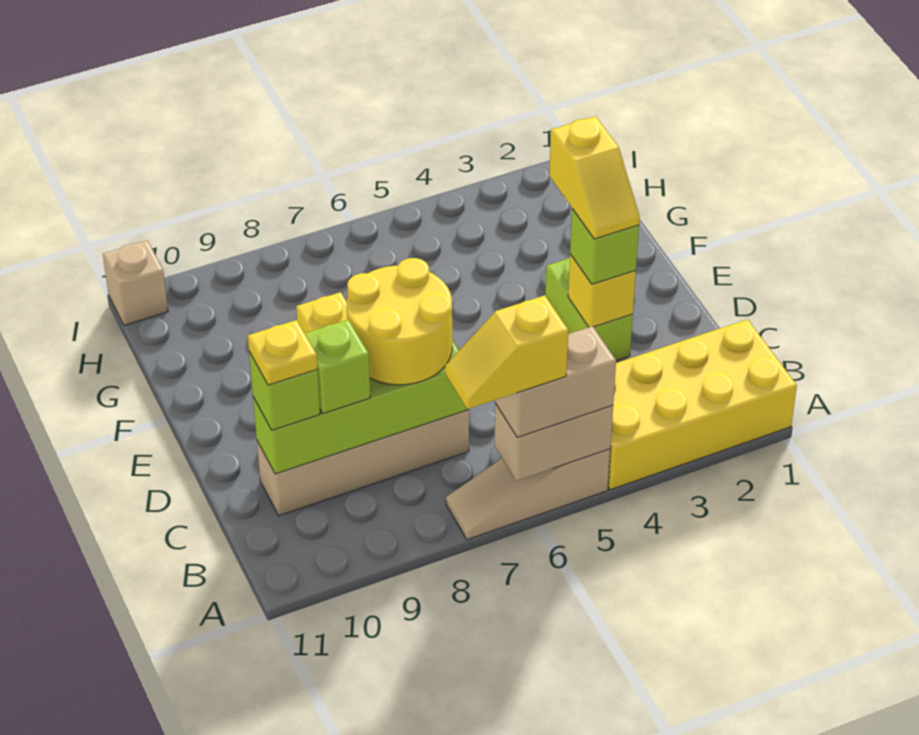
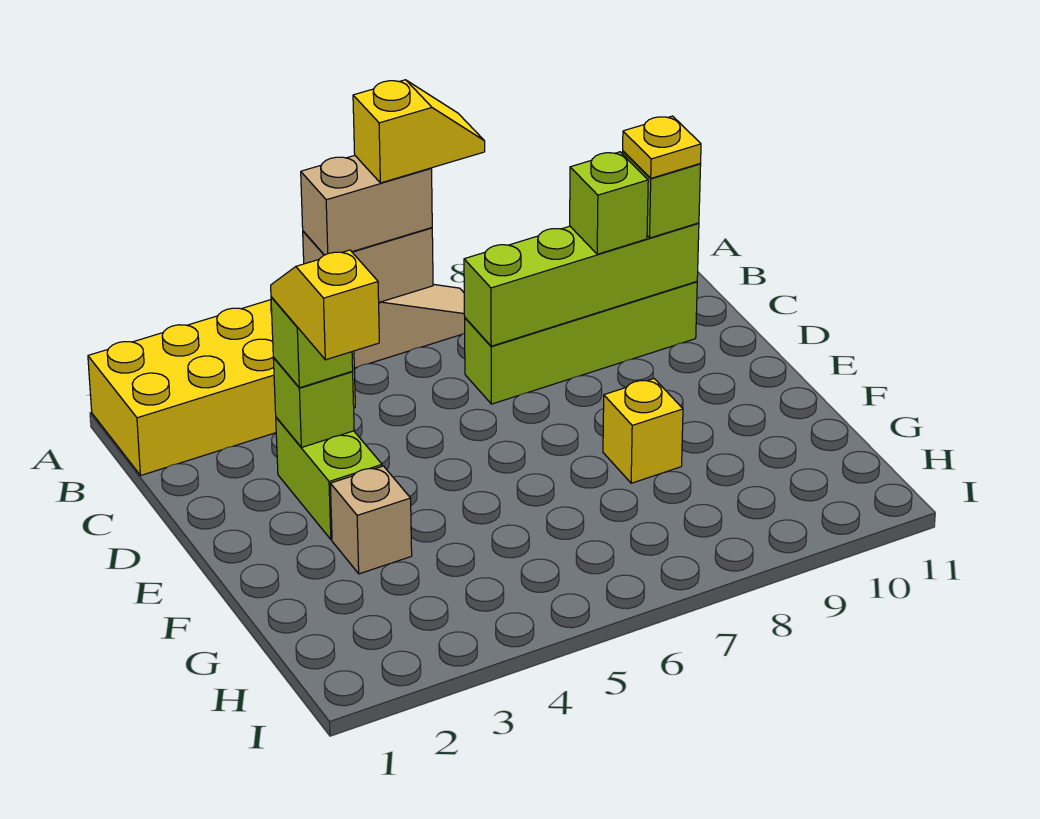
tan brick C7:C10 level 1 -> lime brick C7:C10 level 1
yellow round brick C7:D8 level 3 -> none
yellow brick D3 level 2 -> lime brick D3 level 2
tan brick I11 level 1 -> tan brick F3 level 1

